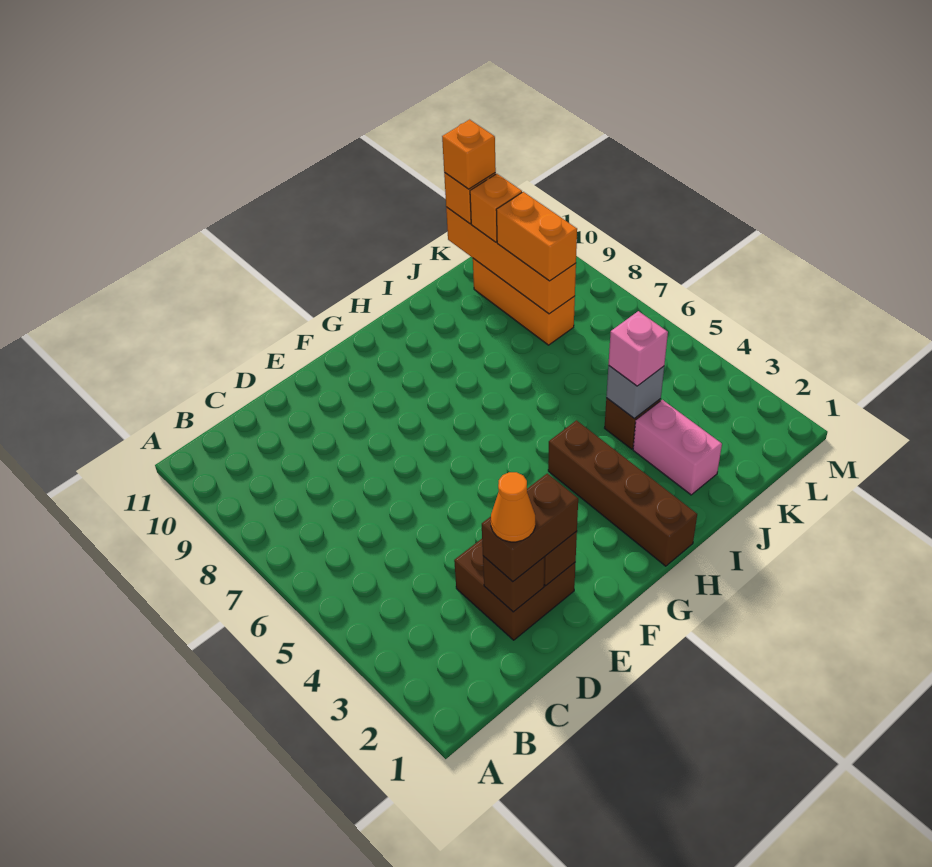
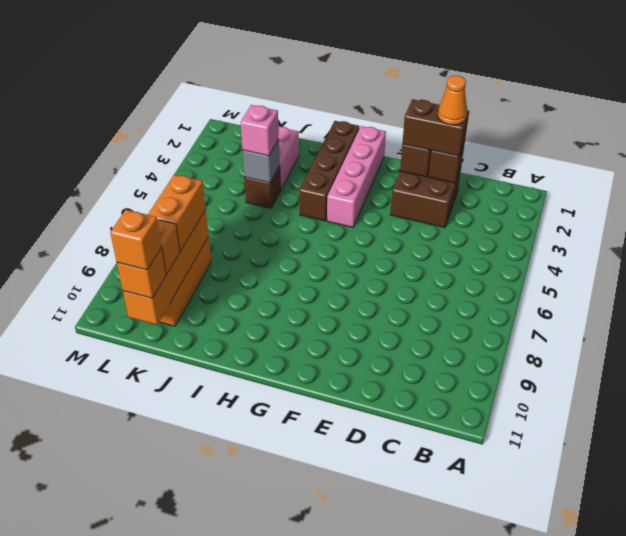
none -> pink brick G1:G4 level 1

